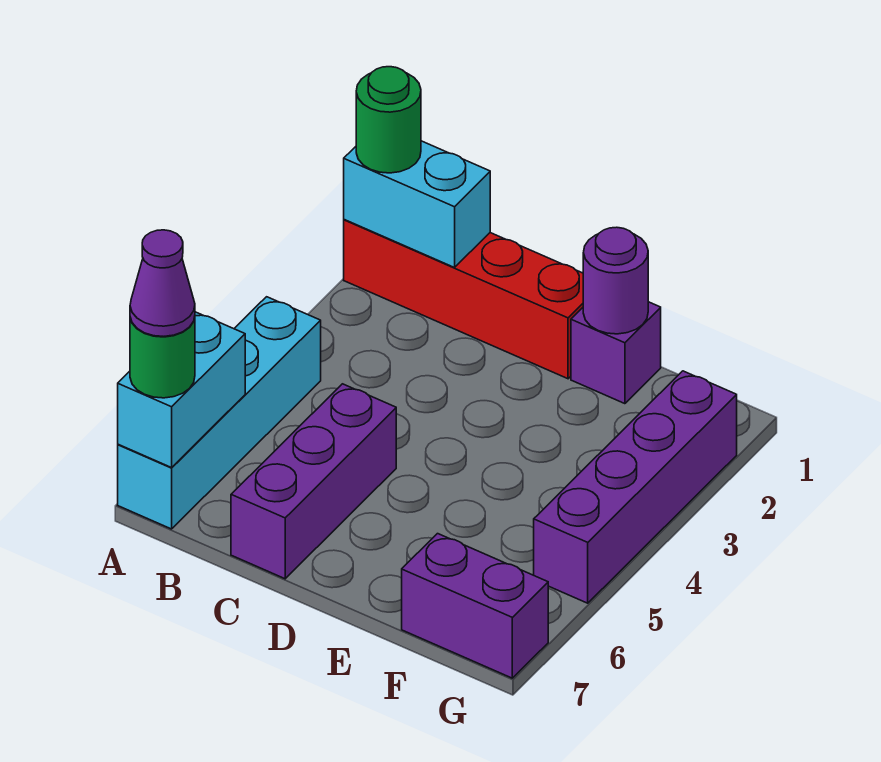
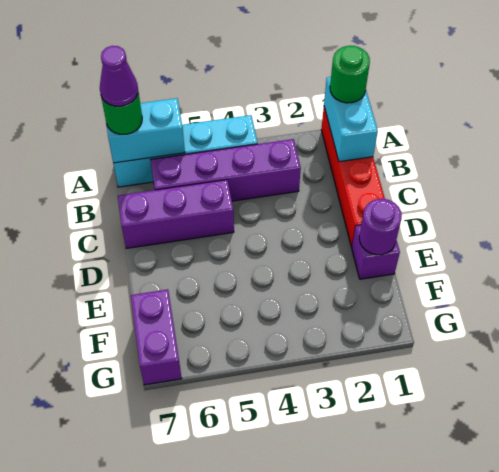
purple brick G2:G5 level 1 -> purple brick B3:B6 level 1

